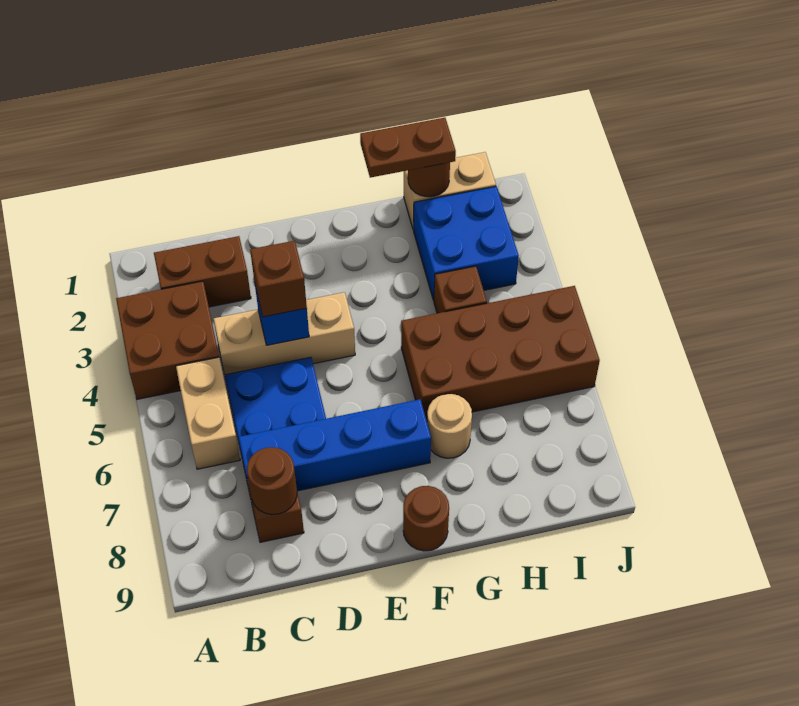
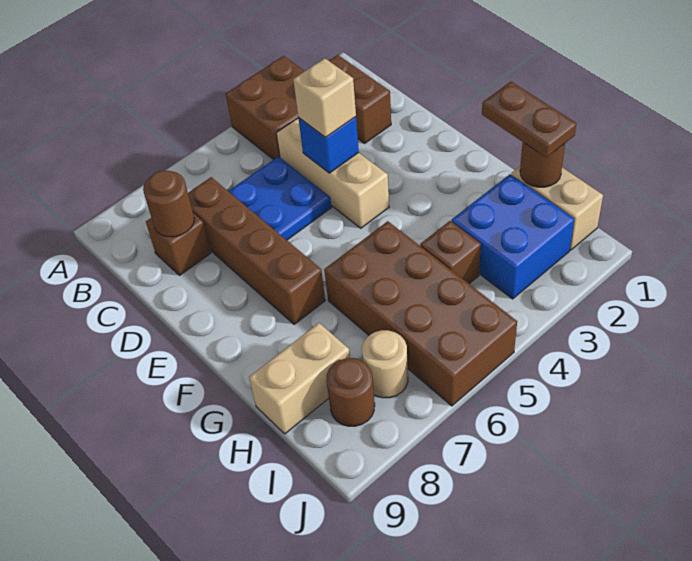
tan brick B5:B6 level 1 -> tan brick H8:H9 level 1
blue brick C7:F7 level 1 -> brown brick C7:F7 level 1
brown brick D4 level 3 -> tan brick D4 level 3
brown round brick F9 level 1 -> brown round brick I8 level 1
tan round brick G7 level 1 -> tan round brick I7 level 1

